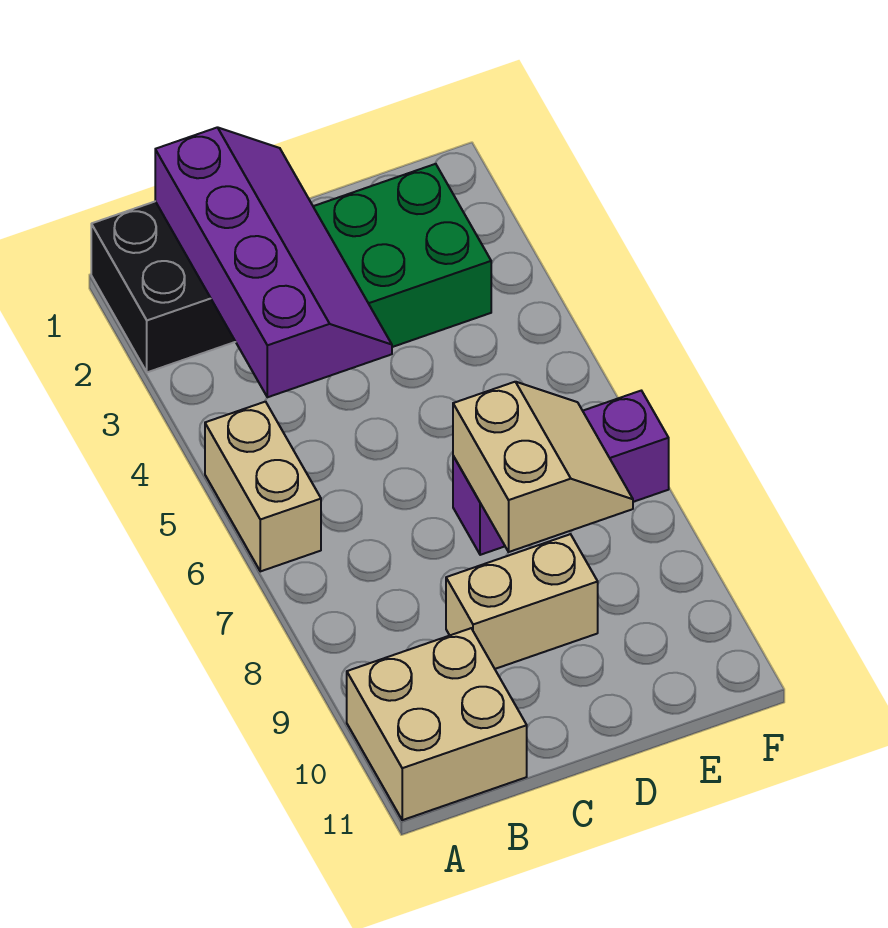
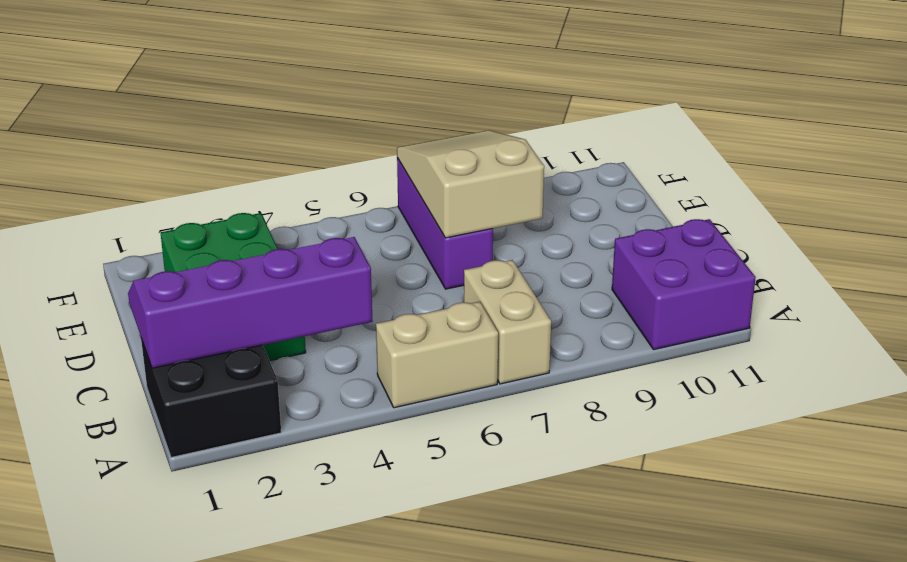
tan brick A10:B11 level 1 -> purple brick A10:B11 level 1
tan brick C9:D9 level 1 -> tan brick A7:B7 level 1
tan slope D7:E8 level 2 top D -> tan slope D7:F8 level 2 top D

